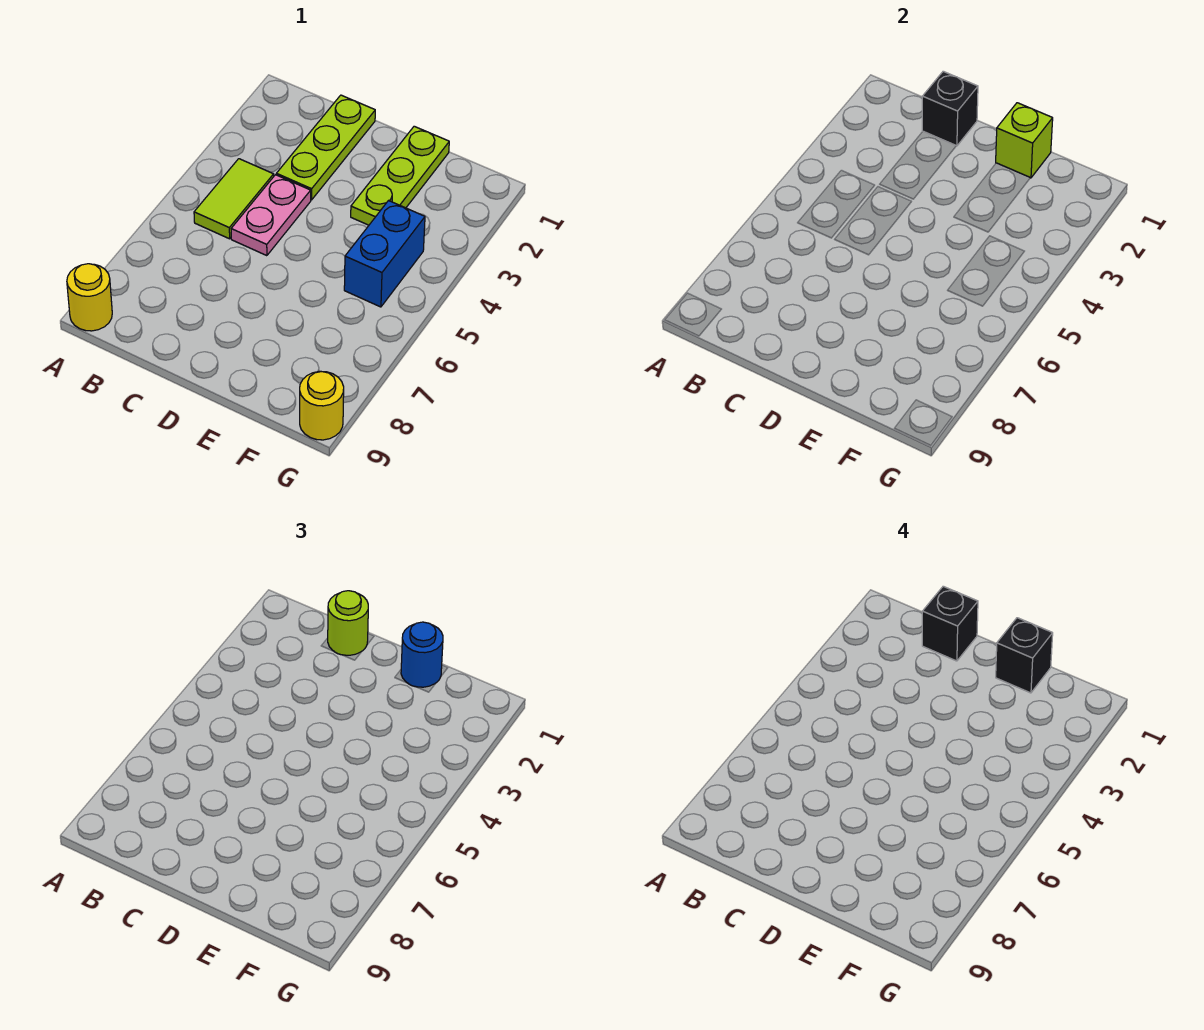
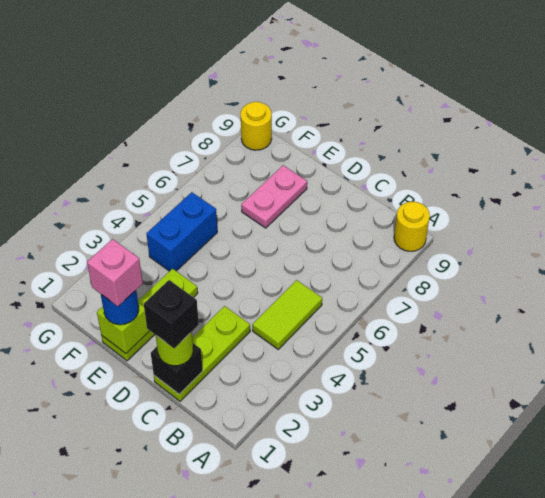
pink plate C4:C5 level 1 -> pink plate E7:E8 level 1
black brick E1 level 4 -> pink brick E1 level 4

